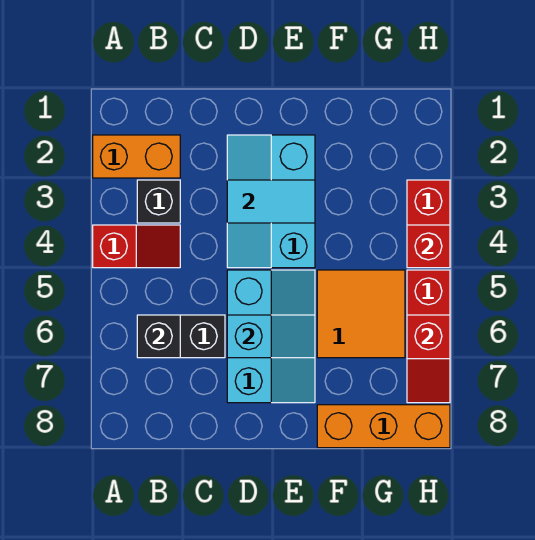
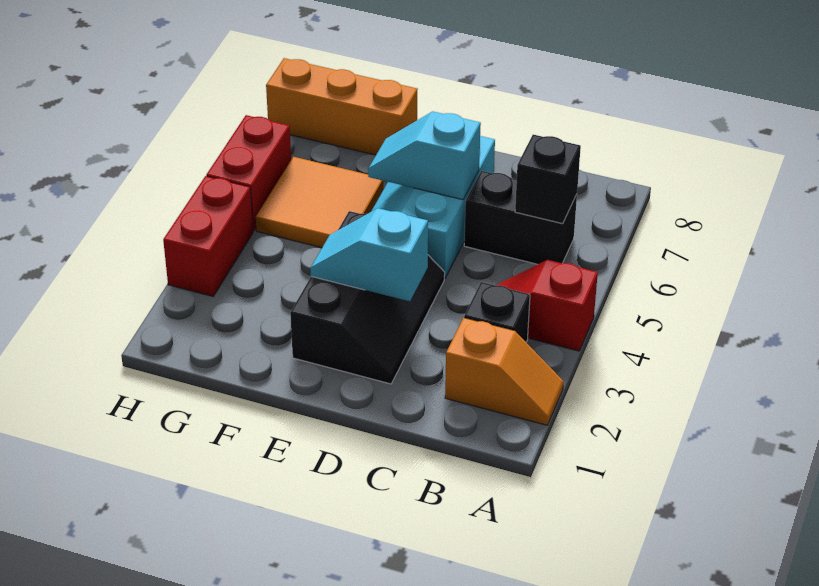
orange brick A2:B2 level 1 -> orange slope A2:B2 level 1 top B
cyan slope D2:E4 level 1 top E -> black slope D2:E4 level 1 top E
cyan tile D3:E3 level 2 -> cyan slope D3:E3 level 2 top D
red brick H4 level 2 -> none
red slope H6:H7 level 2 top 6 -> none

